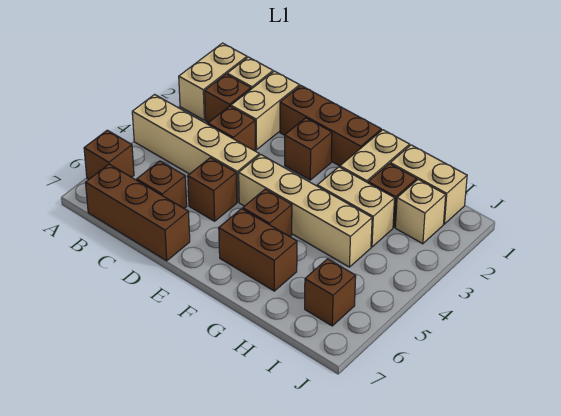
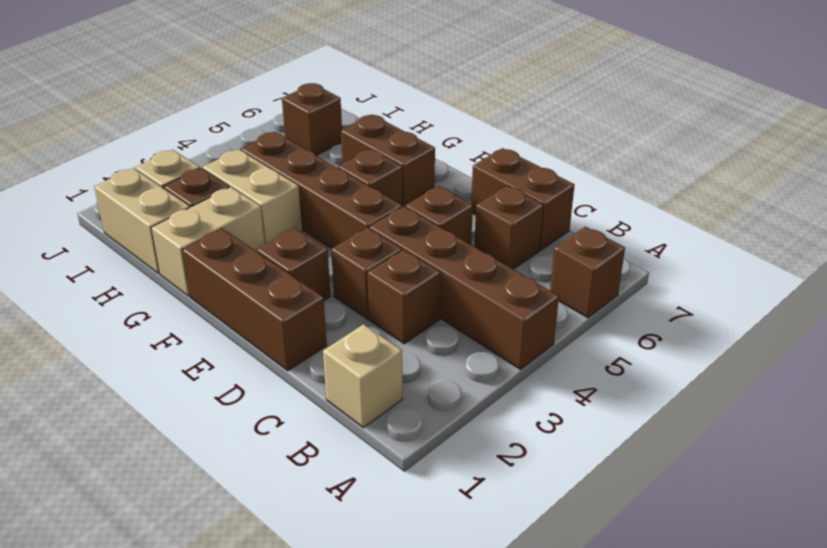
tan brick A1:A2 level 1 -> none
tan brick A4:D4 level 1 -> brown brick A4:D4 level 1
brown brick B2 level 1 -> brown brick D3 level 1
brown brick B7:D7 level 1 -> brown brick C7:D7 level 1
tan brick C1:C2 level 1 -> none
tan brick E4:H4 level 1 -> brown brick E4:H4 level 1

